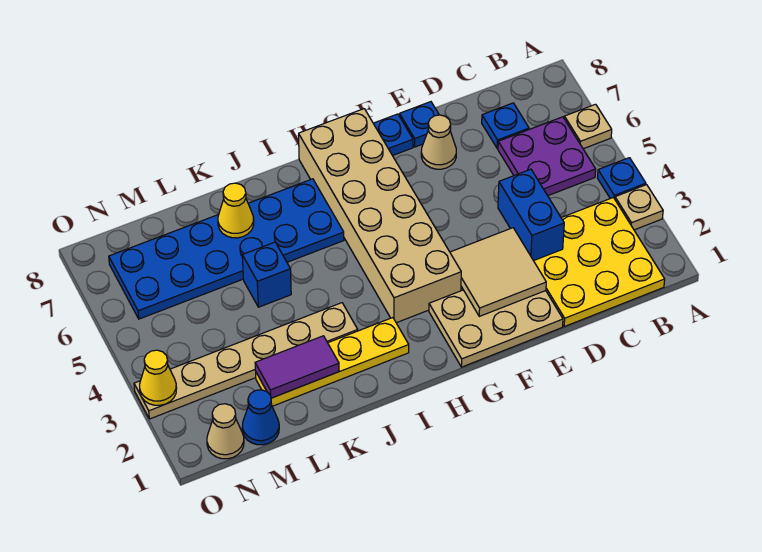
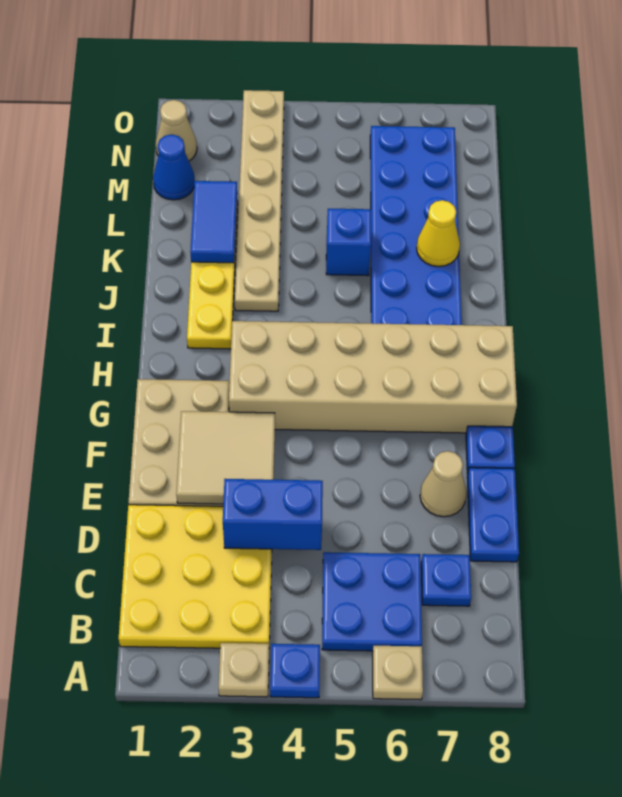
purple plate B5:C6 level 1 -> blue plate B5:C6 level 1
blue plate E8 level 1 -> blue plate D8:E8 level 1
purple tile K2:L2 level 2 -> blue tile K2:L2 level 2
yellow cone O3 level 2 -> none

